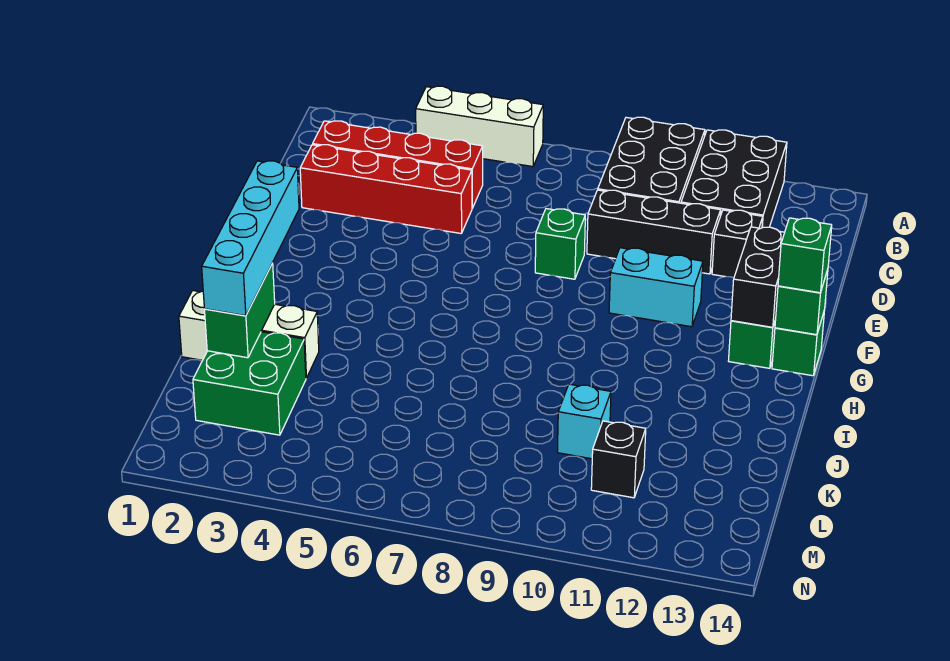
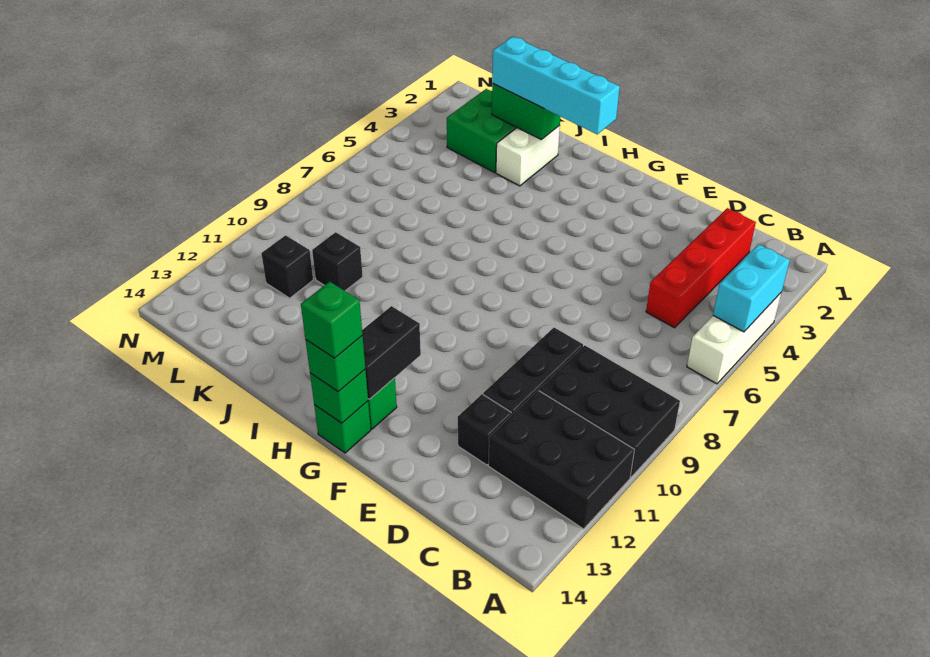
red brick D2:D5 level 1 -> none
green brick E8 level 1 -> green brick G14 level 4
cyan brick F10:F11 level 1 -> cyan brick A4:A5 level 2
black brick F13:G13 level 2 -> black brick G12:G13 level 2
white brick J1:J3 level 1 -> white brick J2:J3 level 1
cyan brick K10 level 1 -> black brick K10 level 1

